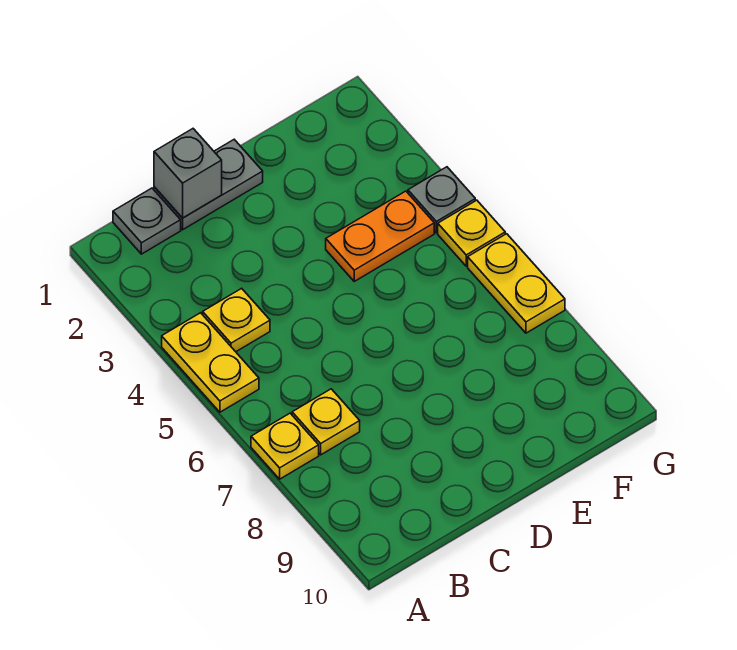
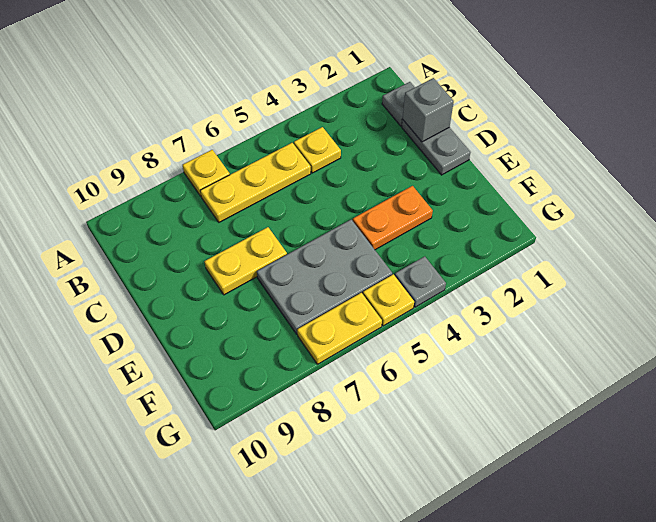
yellow plate A4:A5 level 1 -> yellow plate D7:D8 level 1
yellow plate B7 level 1 -> yellow plate B5:B7 level 1
orange plate E4:F4 level 1 -> orange plate E3:E4 level 1
none -> grey plate E5:F7 level 1

